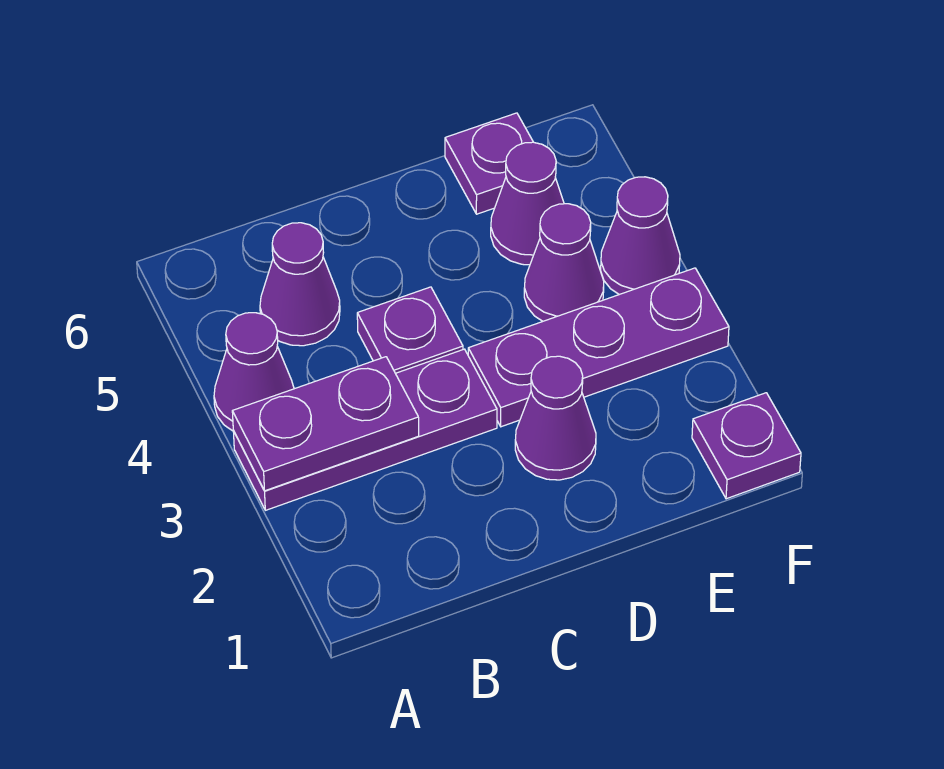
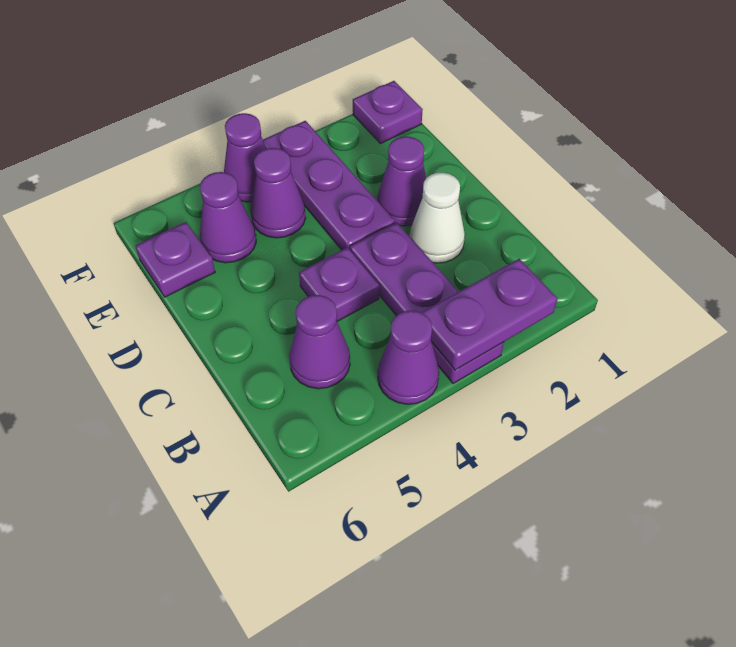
purple plate A3:B3 level 2 -> purple plate A2:A3 level 2
none -> white cone C2 level 1

